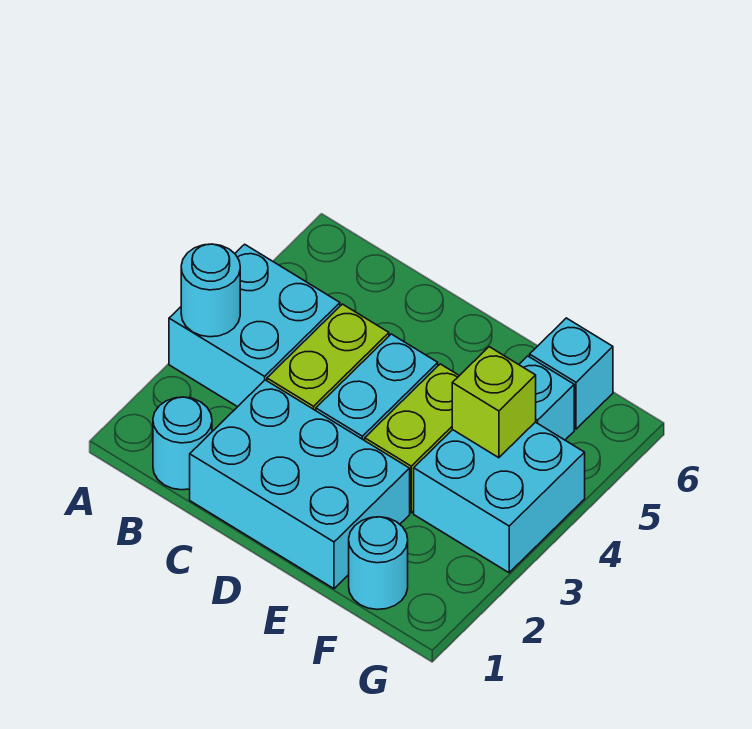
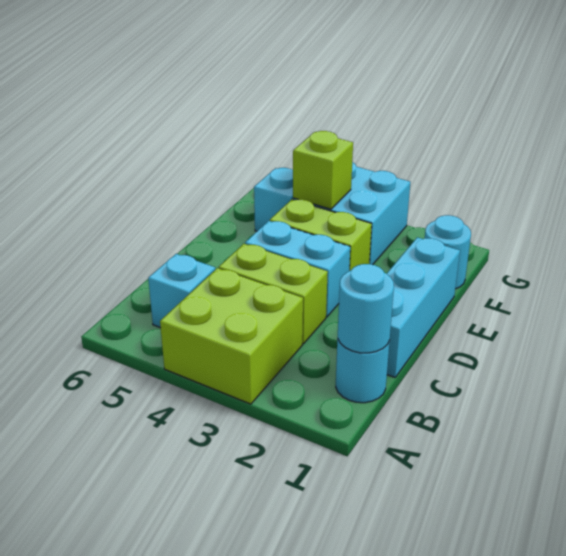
cyan brick A3:B4 level 1 -> lime brick A3:B4 level 1
cyan round brick A3 level 2 -> cyan round brick B1 level 2
cyan brick C1:E2 level 1 -> cyan brick C1:E1 level 1
cyan brick F6 level 1 -> cyan brick B5 level 1

